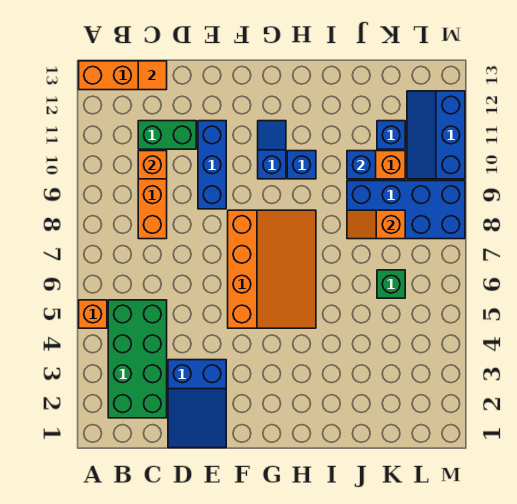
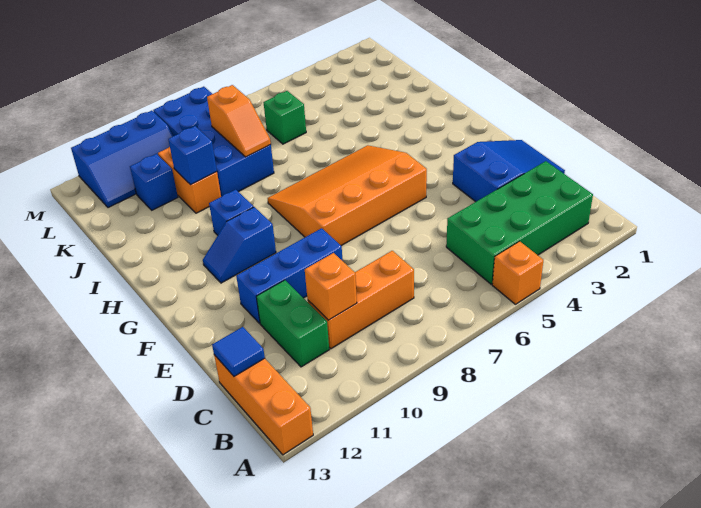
orange tile C13 level 2 -> blue tile C13 level 2

